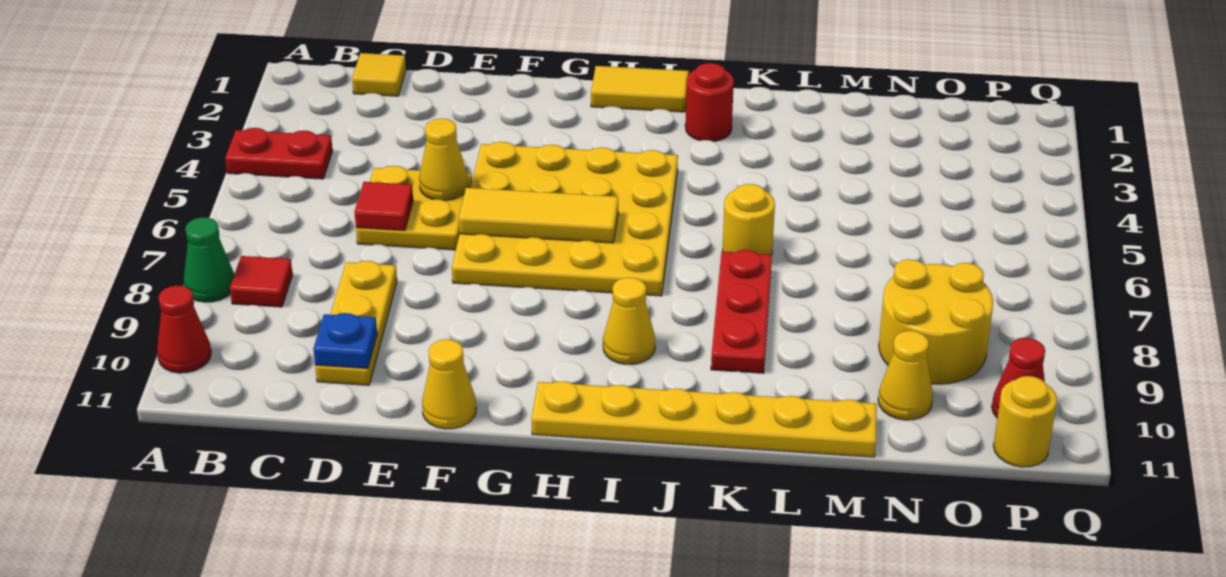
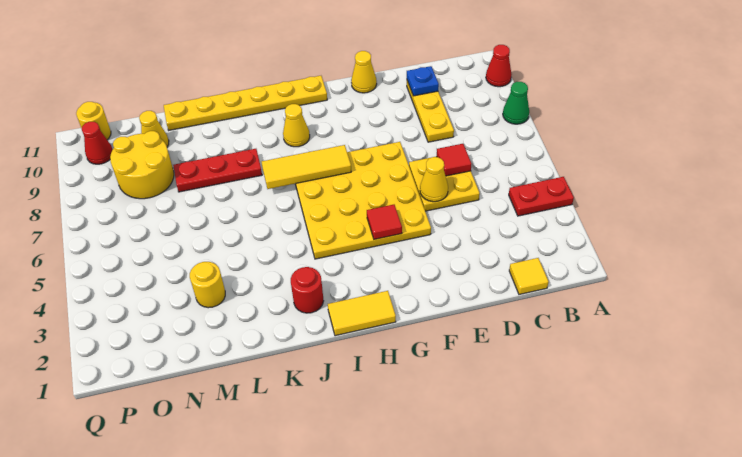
red tile B8 level 1 -> red tile G4 level 2
yellow tile F6:H6 level 2 -> yellow tile H7:J7 level 2
yellow round brick K6 level 1 -> yellow round brick M3 level 1
red plate K7:K9 level 1 -> red plate K8:M8 level 1

